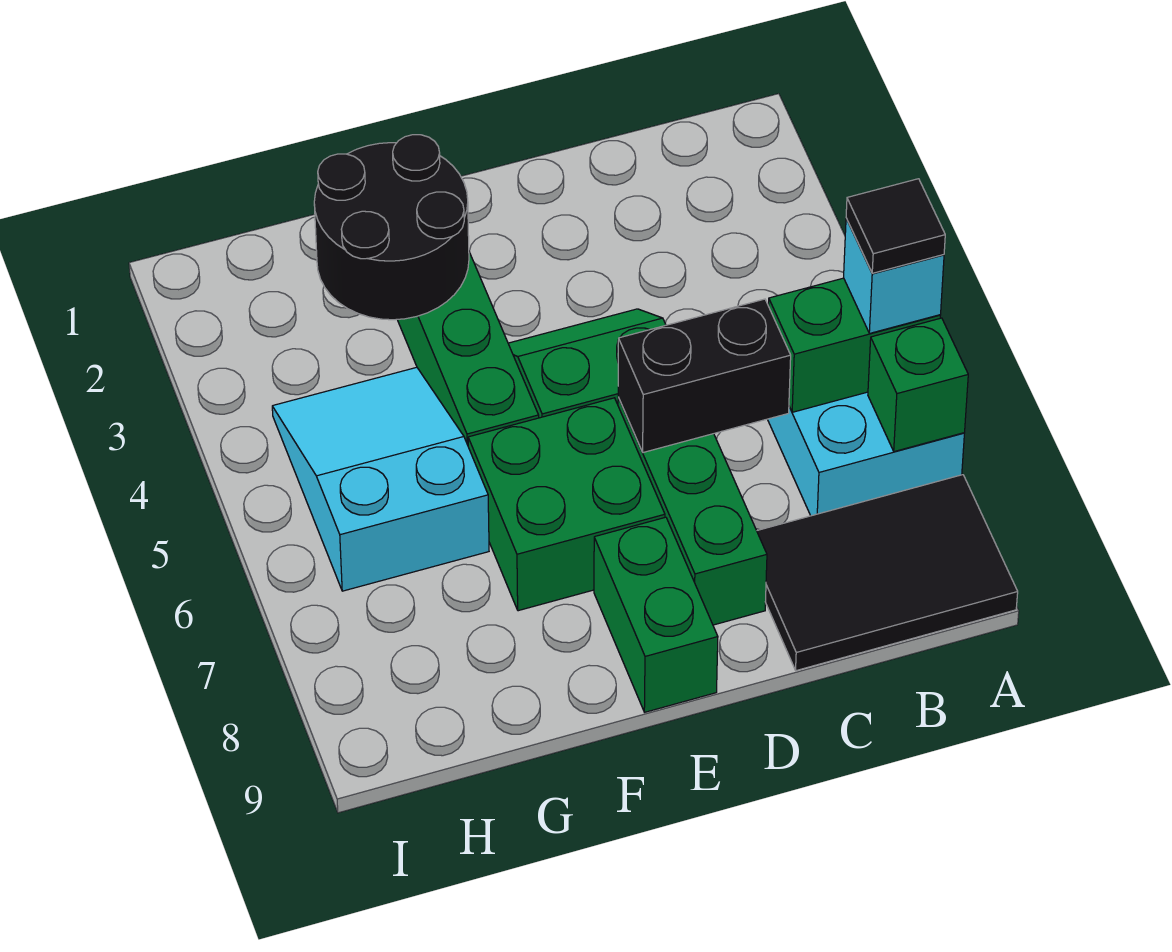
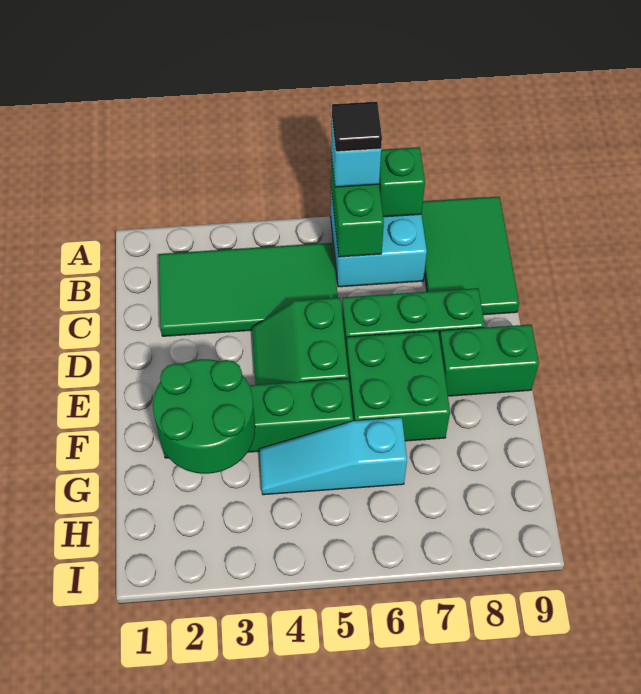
black tile A8:C9 level 1 -> green tile A8:C9 level 1
none -> green tile B2:C5 level 1
black brick C6:D6 level 2 -> none
black round brick F2:G3 level 2 -> green round brick F2:G3 level 2
cyan slope G4:H6 level 1 top 6 -> cyan slope G4:G6 level 1 top 6

